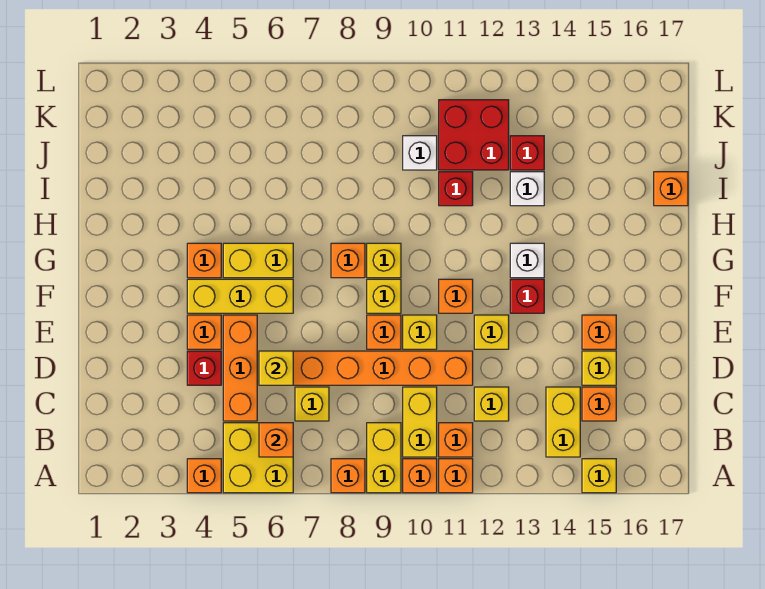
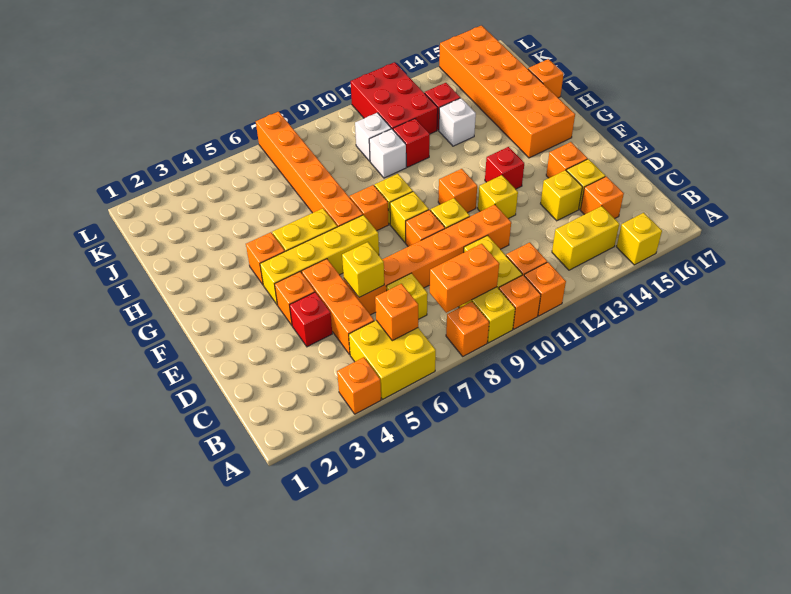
none -> orange brick B8:B9 level 2
yellow brick B14:C14 level 1 -> yellow brick B13:B14 level 1
yellow brick C12 level 1 -> yellow brick D14 level 1
yellow brick F4:F6 level 1 -> yellow brick F4:F7 level 1
none -> orange brick G7:L7 level 1
white brick G13 level 1 -> white brick I10 level 1
none -> orange brick G15:L16 level 1
red brick J11:K12 level 1 -> red brick J11:L12 level 1

